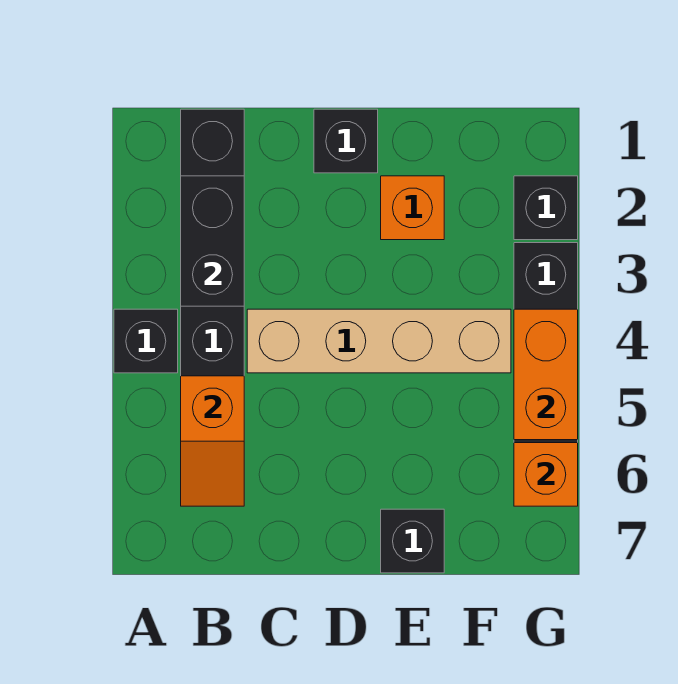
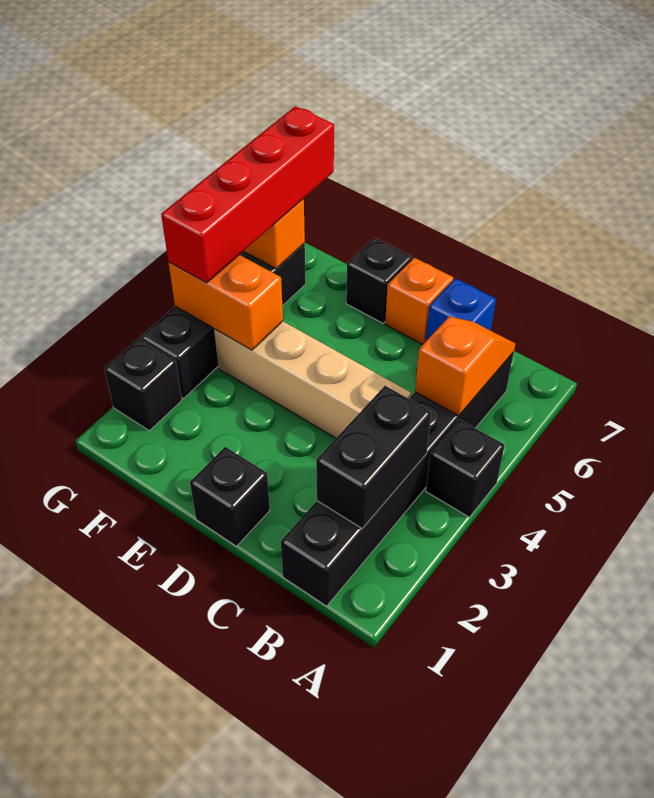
none -> blue brick C7 level 1
orange brick E2 level 1 -> orange brick D7 level 1
orange brick G4:G5 level 2 -> orange brick F4:G4 level 2
none -> red brick G4:G7 level 3

